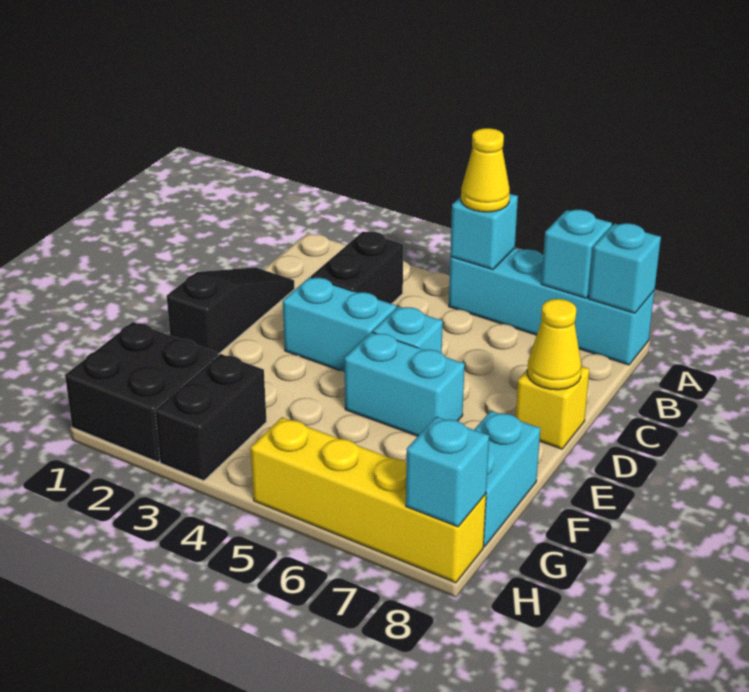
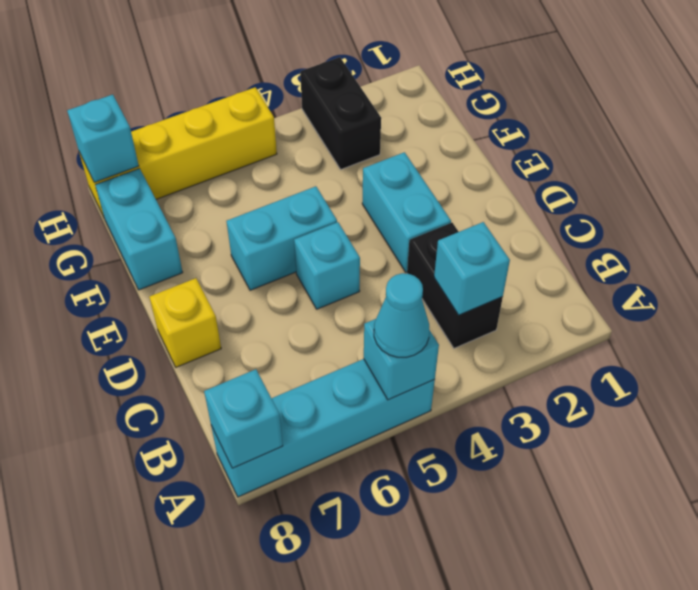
yellow cone A5 level 3 -> cyan cone A5 level 3
cyan brick A7 level 2 -> cyan brick B3 level 2
black slope C1:E1 level 1 top E -> none
cyan brick D3:D4 level 1 -> cyan brick D3:E3 level 1
yellow cone D8 level 2 -> none
black brick G1:H2 level 1 -> none

